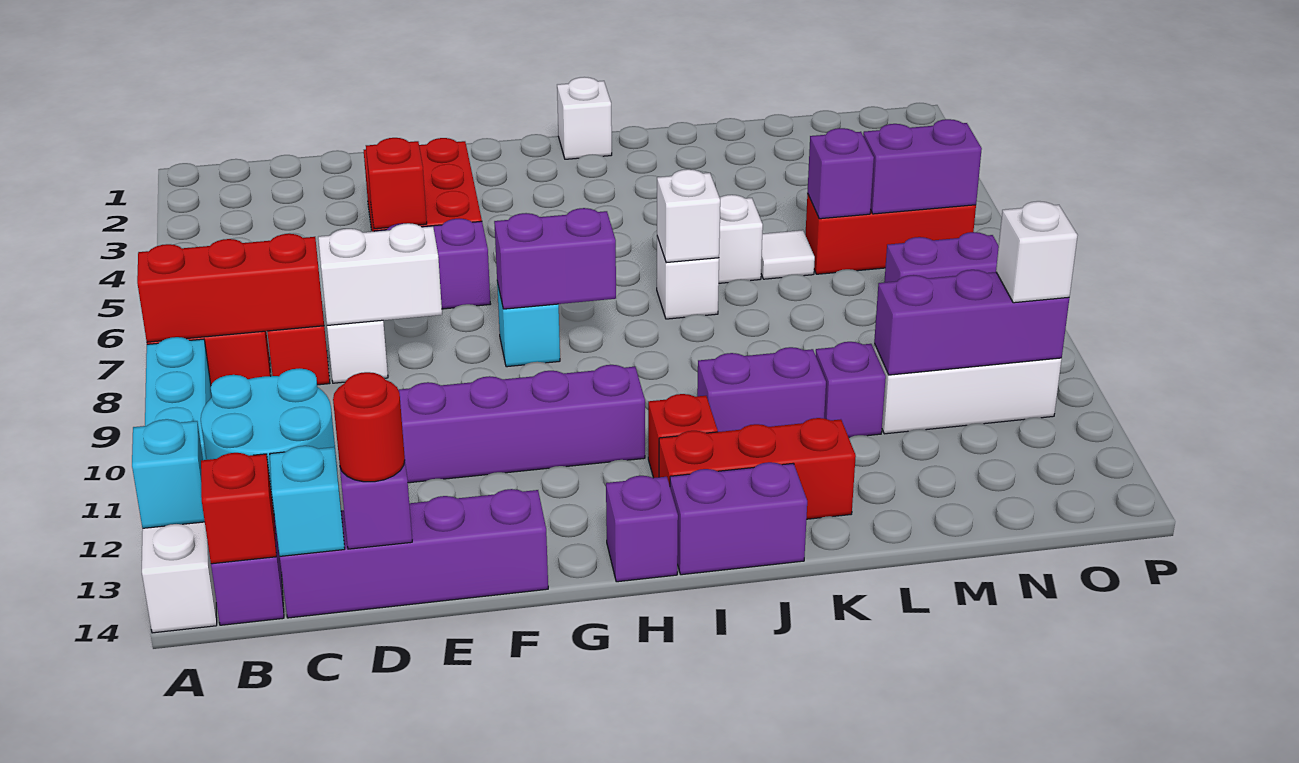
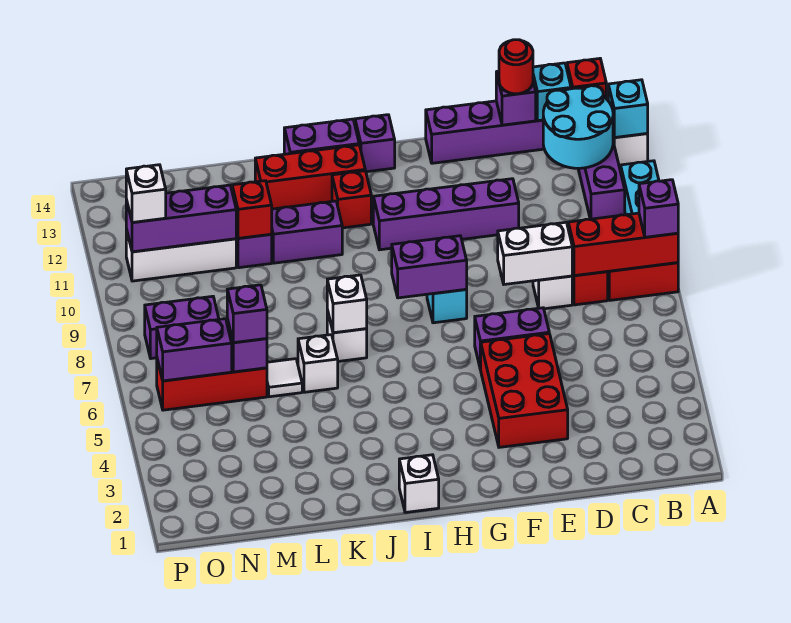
none -> purple brick A8 level 3
red brick E5 level 2 -> red brick L11 level 2
none -> purple brick M6 level 3

